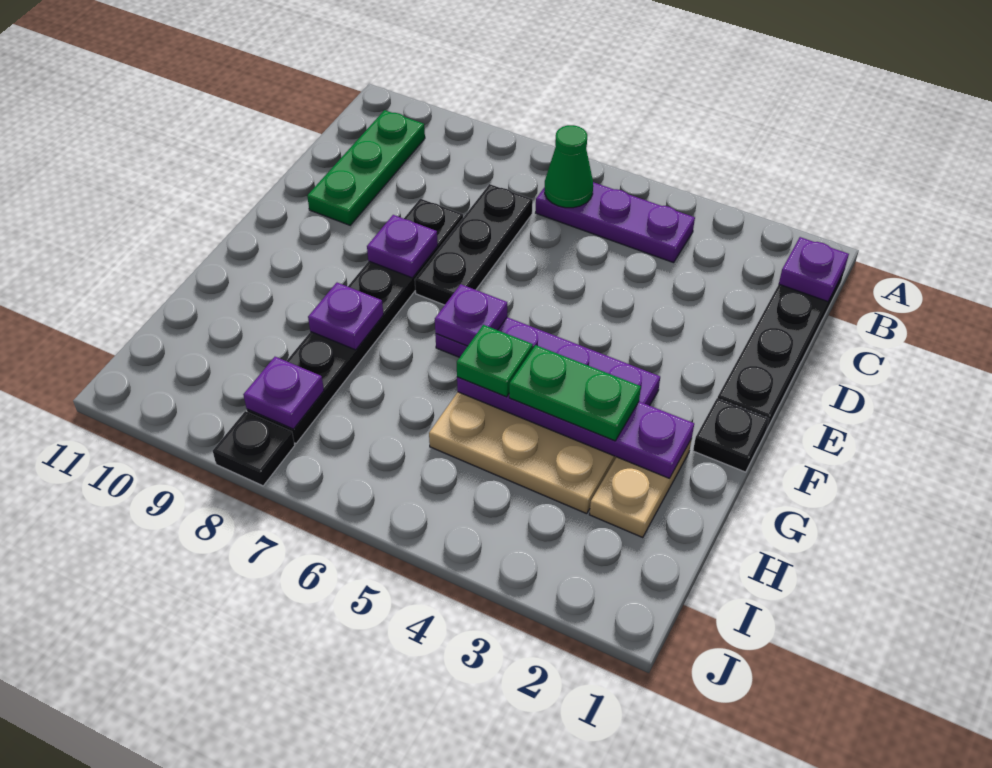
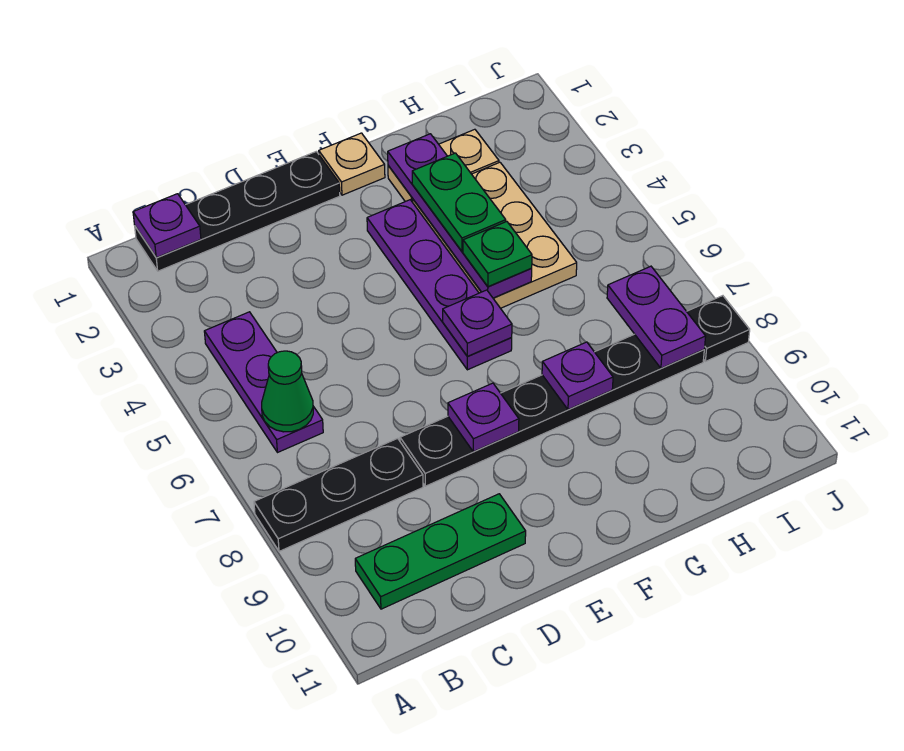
black plate C7:E7 level 1 -> black plate A8:C8 level 1
black plate F1 level 1 -> tan plate F1 level 1
purple plate I8 level 2 -> purple plate I7:I8 level 2

